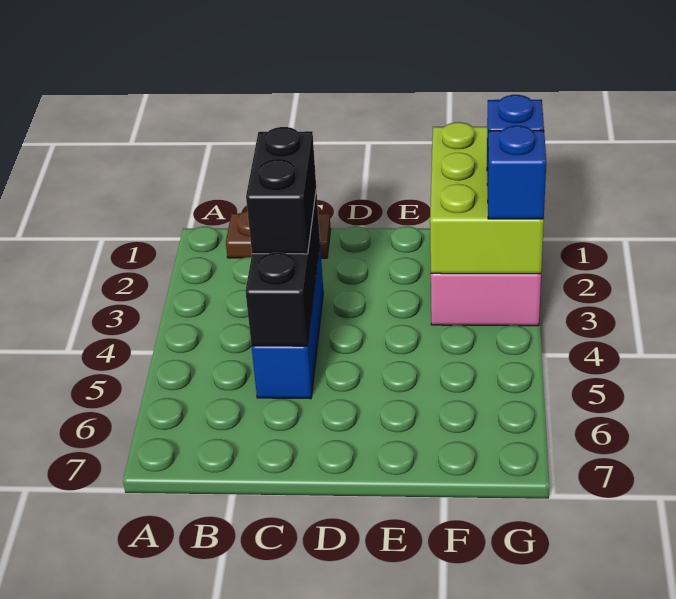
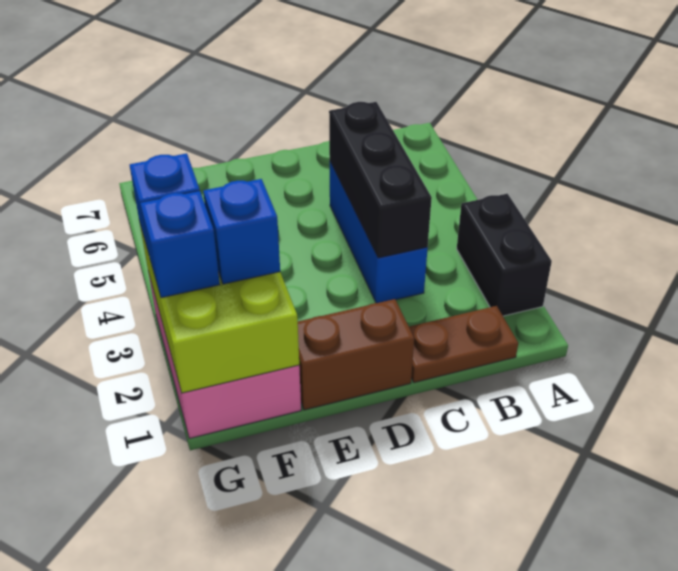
black brick C3:C4 level 3 -> black brick A2:A3 level 1
none -> brown brick D1:E1 level 1
none -> blue brick F2 level 3

